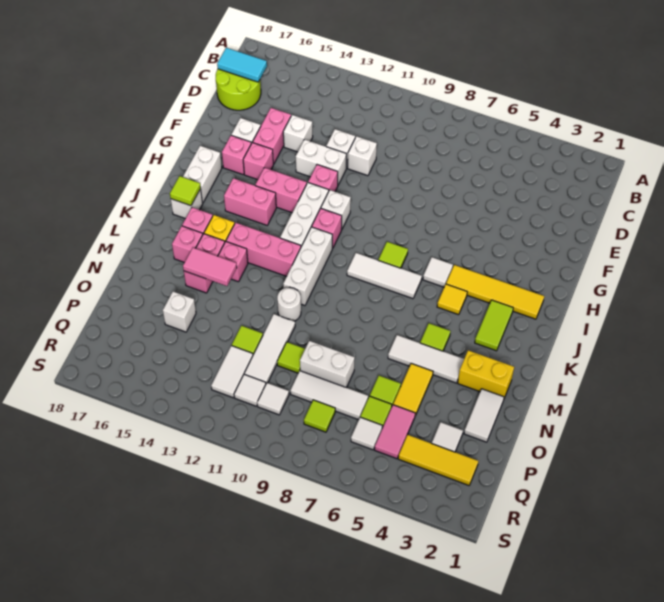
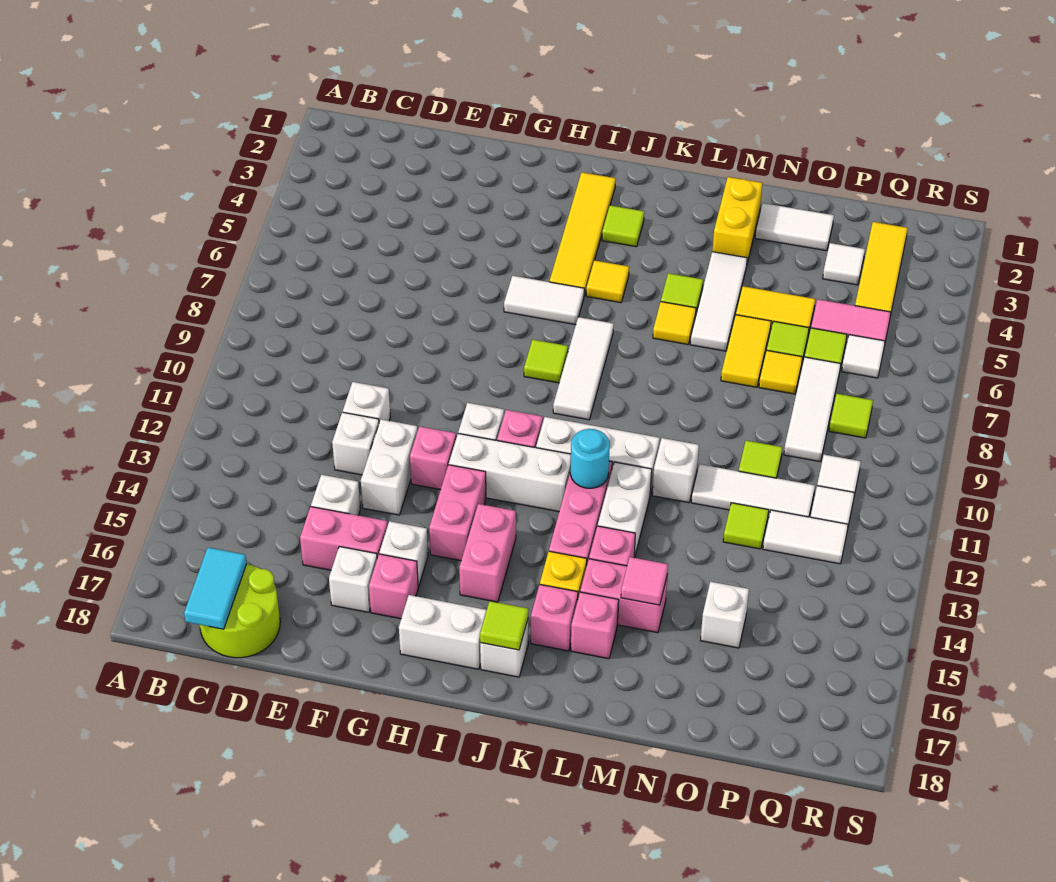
pink brick G15 level 1 -> white brick G15 level 1
white tile I6 level 1 -> white tile H6:I6 level 1
lime tile J3:K3 level 1 -> lime tile J3 level 1
none -> cyan round brick K12 level 2
none -> yellow tile L6 level 1
white round brick M11 level 1 -> white brick M11 level 1
pink tile M14:M15 level 2 -> pink tile M15 level 2
none -> yellow tile N6:N7 level 1
none -> yellow tile O7 level 1
white brick O8:O9 level 1 -> white brick L12:L13 level 1

